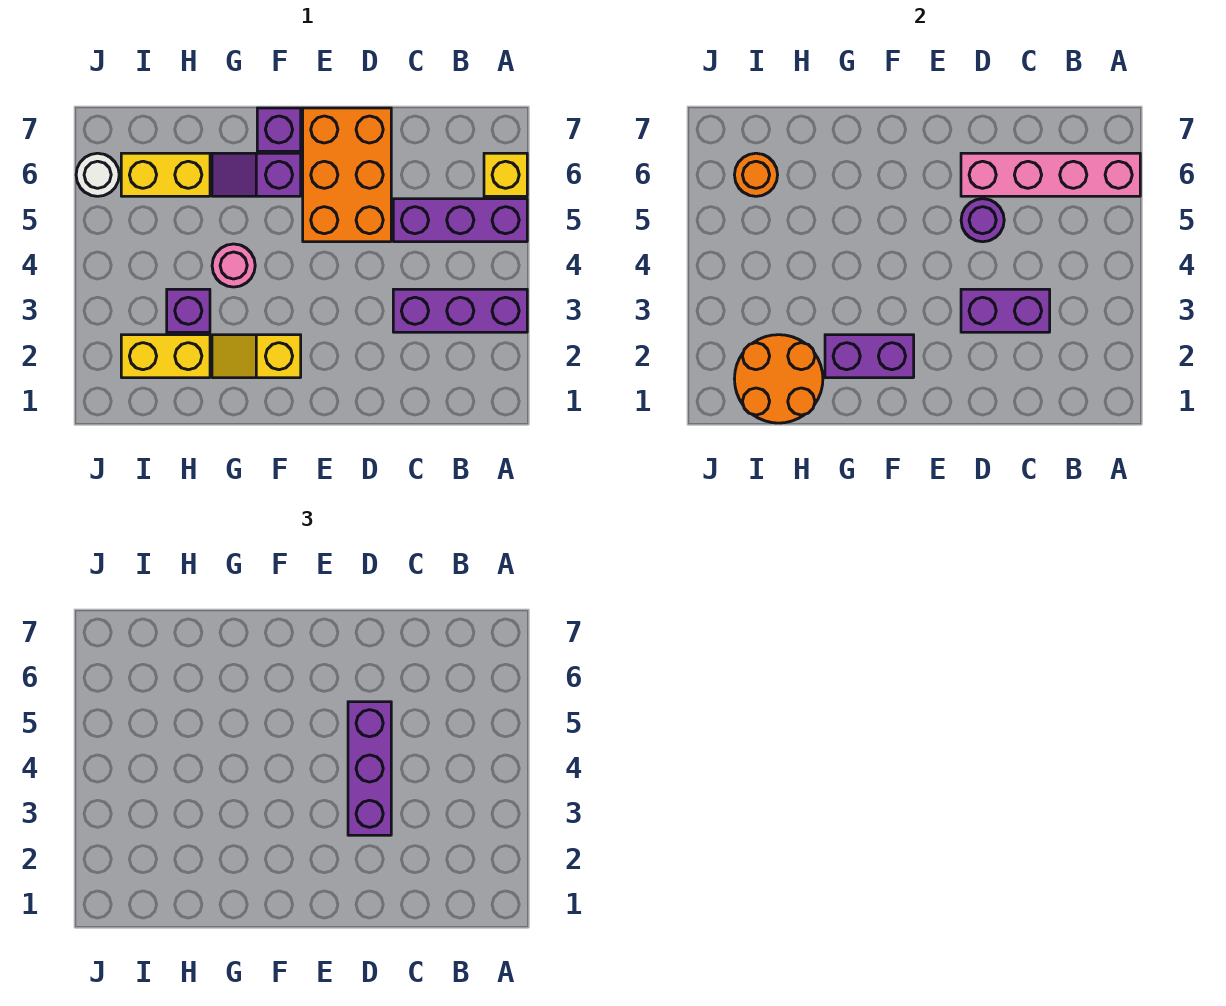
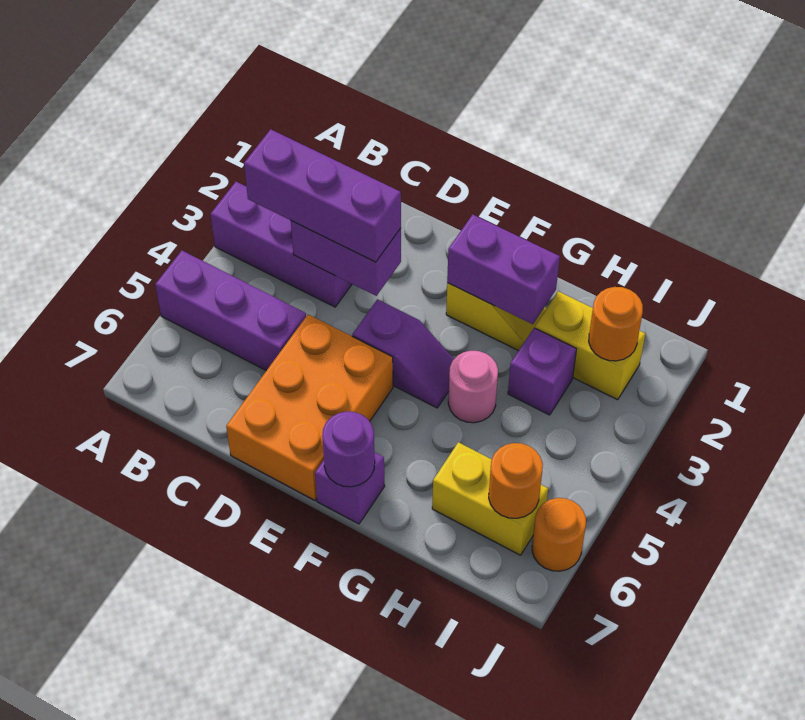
yellow brick A6 level 1 -> none
pink brick A6:D6 level 2 -> none
purple brick D3:D5 level 3 -> purple brick B3:D3 level 3
purple round brick D5 level 2 -> purple round brick F7 level 2
purple slope F6:G6 level 1 top F -> purple slope E4:F4 level 1 top E
orange round brick H1:I2 level 2 -> orange round brick I2 level 2
white round brick J6 level 1 -> orange round brick J6 level 1

